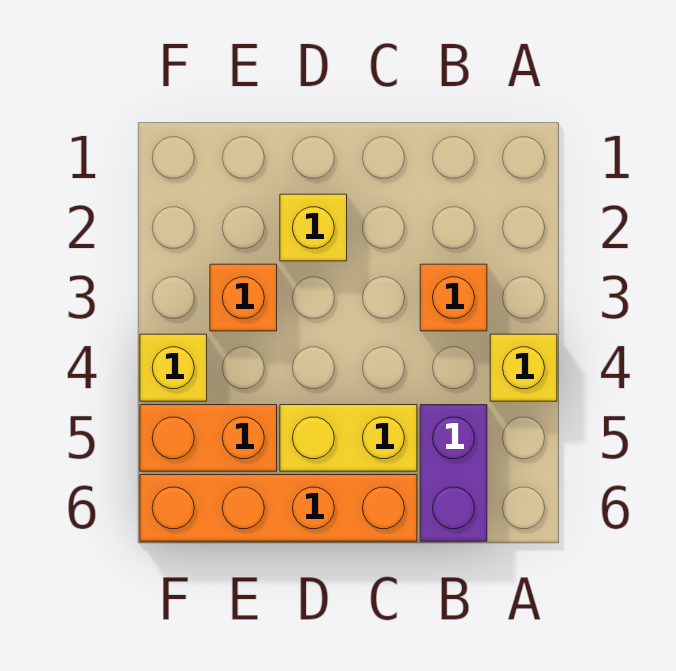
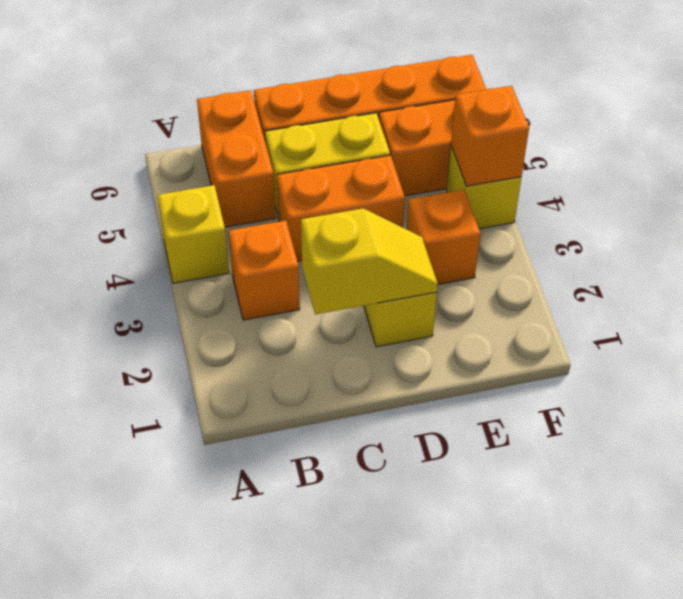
purple brick B5:B6 level 1 -> orange brick B5:B6 level 1
none -> yellow slope C2:D2 level 2 top C
none -> orange brick C4:D4 level 1
none -> orange brick F4 level 2

